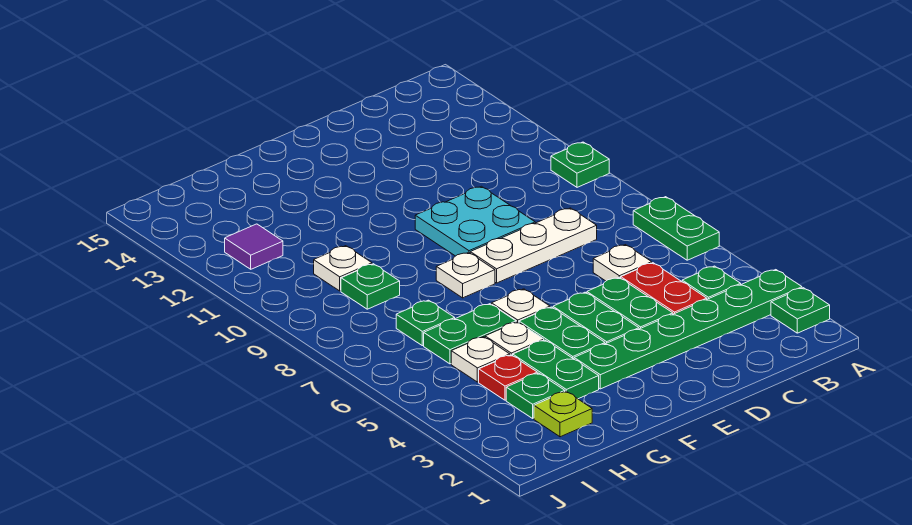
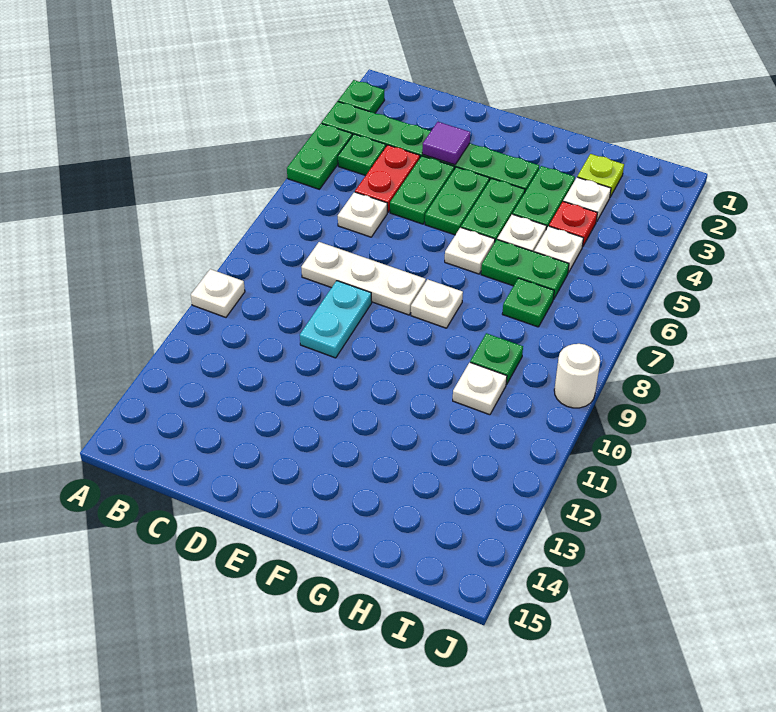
green plate A6:A7 level 1 -> green plate A4:A5 level 1
green plate A10 level 1 -> white plate A10 level 1
cyan plate D9:E10 level 1 -> cyan plate D9:D10 level 1
green plate H3 level 1 -> white plate H3 level 1
purple tile I12 level 1 -> purple tile D3 level 2
none -> white round brick J9 level 1

